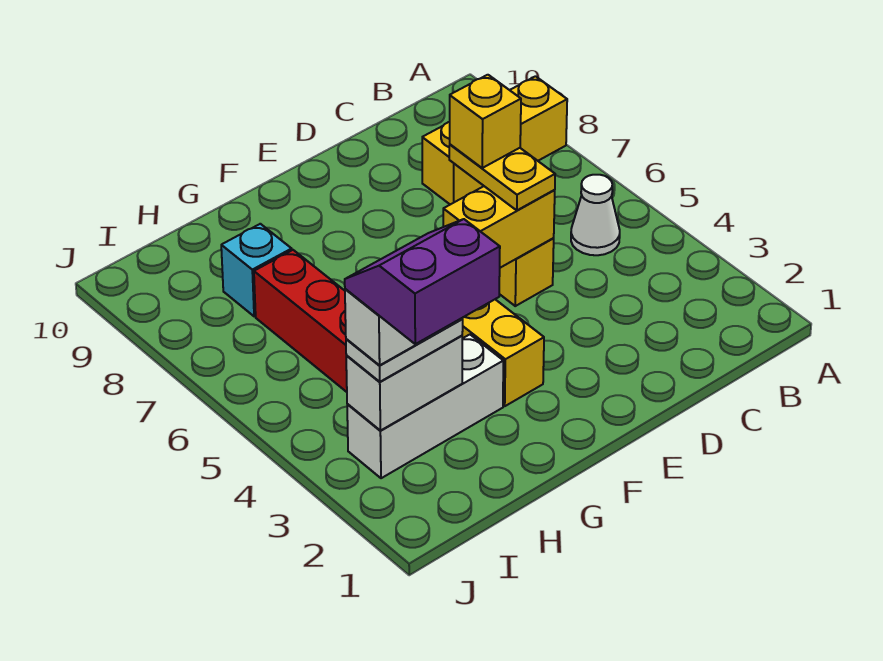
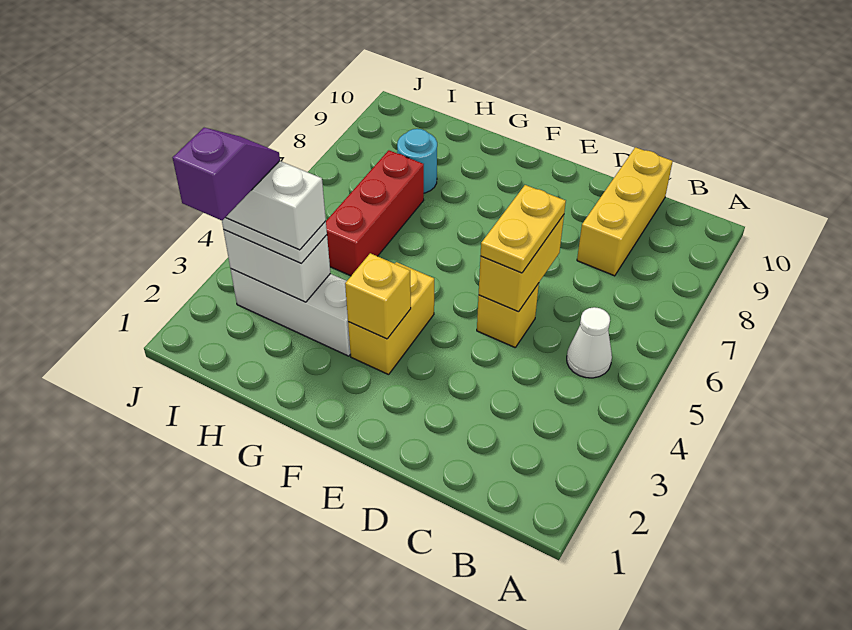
yellow brick A8:C8 level 1 -> yellow brick C8:C10 level 1
yellow brick D5:E5 level 2 -> yellow brick D5:D6 level 2
yellow brick D6 level 4 -> yellow brick F3 level 2
purple slope H2:I3 level 5 top 2 -> purple slope I2:I3 level 5 top 2
cyan brick H8 level 1 -> cyan round brick H8 level 1

